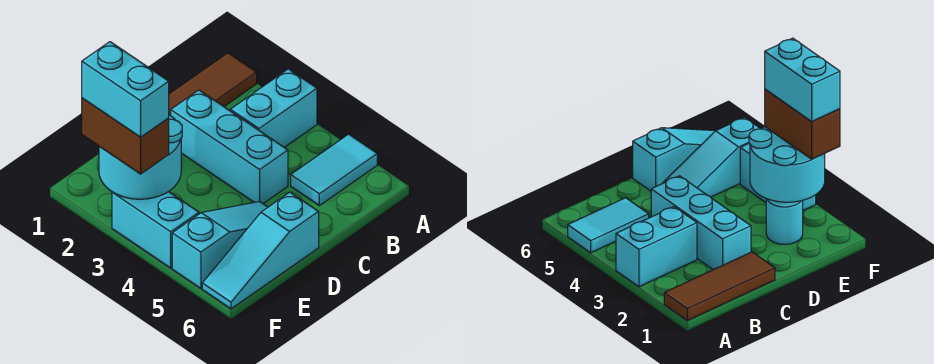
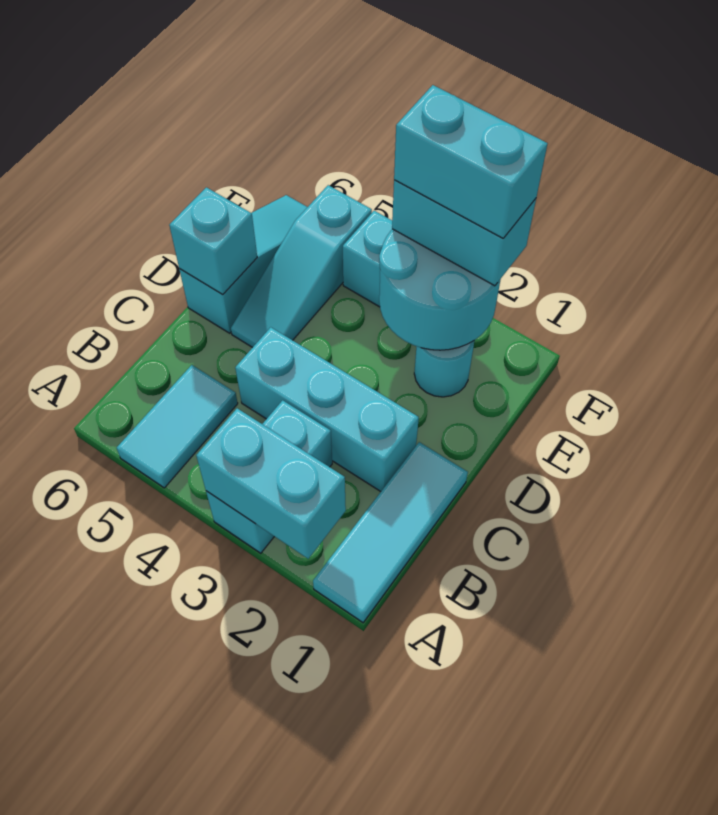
brown tile A1:C1 level 1 -> cyan tile A1:C1 level 1
none -> cyan brick A2:A3 level 2
none -> cyan brick D6 level 2
brown brick F2:F3 level 3 -> cyan brick F2:F3 level 3

